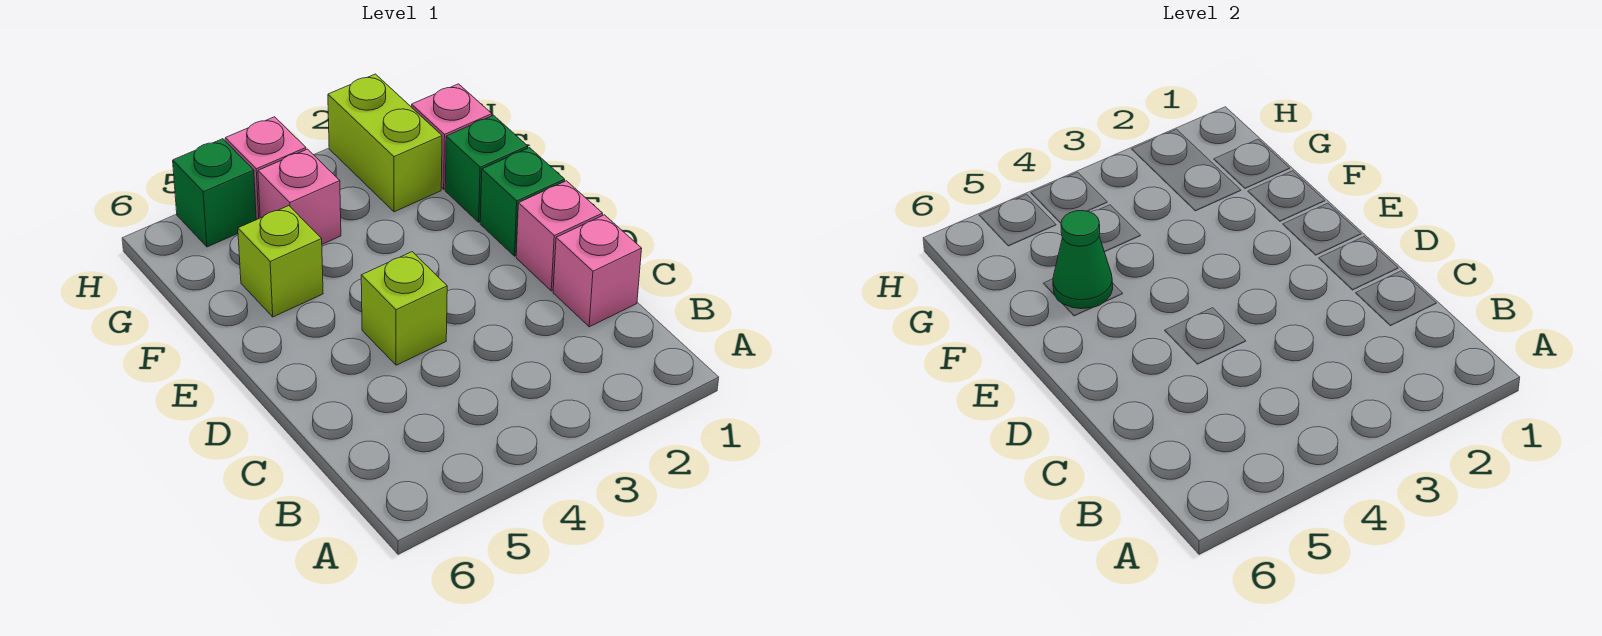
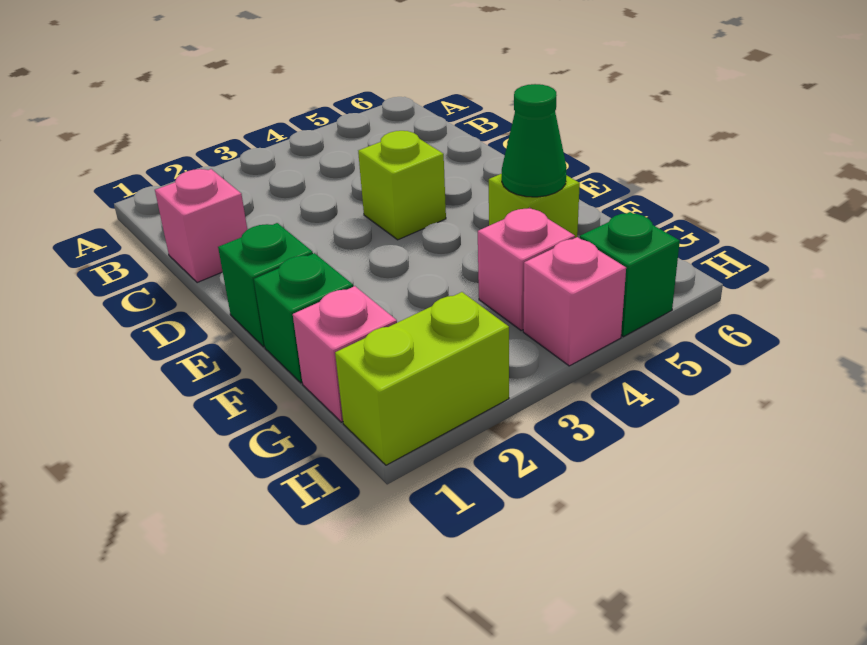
pink brick D1 level 1 -> none
lime brick G2:H2 level 1 -> lime brick H1:H2 level 1

